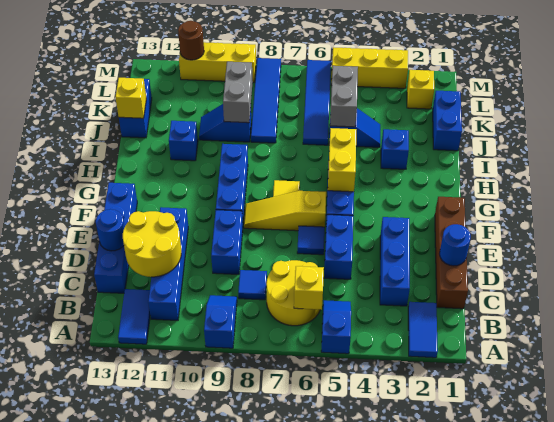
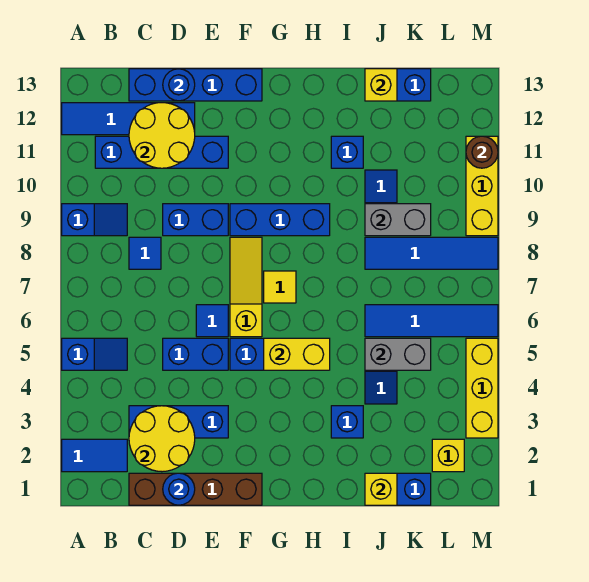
blue tile A12:B12 level 1 -> blue tile A12:D12 level 1
yellow round brick B6:C7 level 1 -> yellow round brick C2:D3 level 2
yellow brick B6 level 2 -> yellow brick J1 level 2

